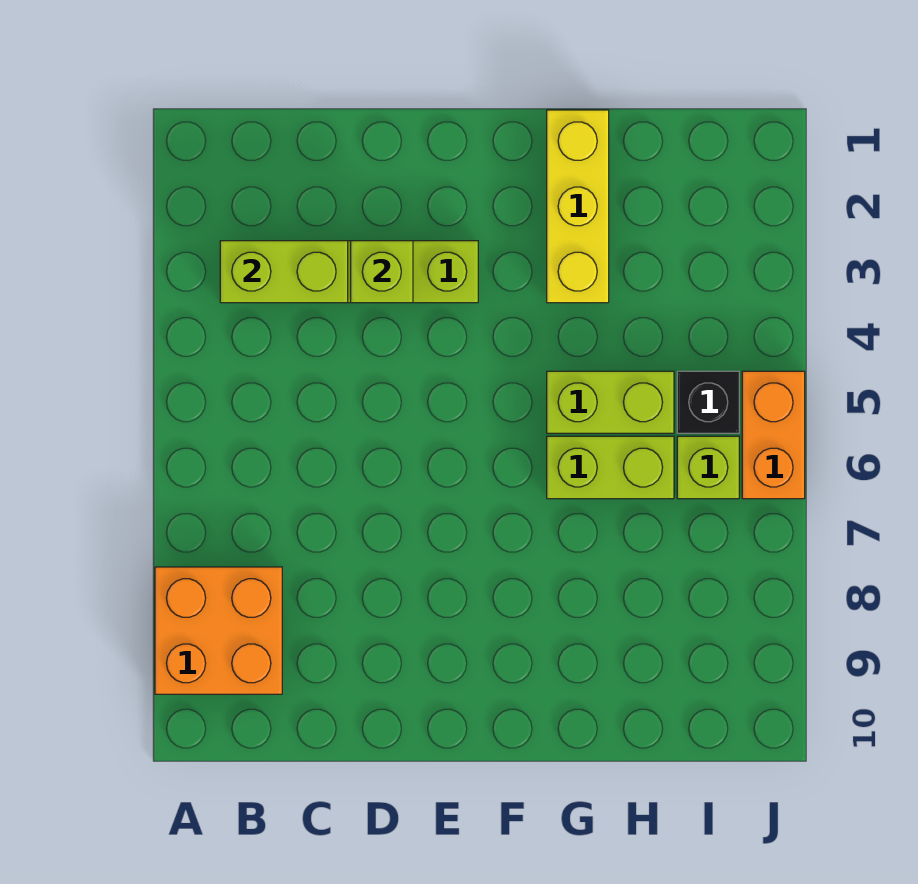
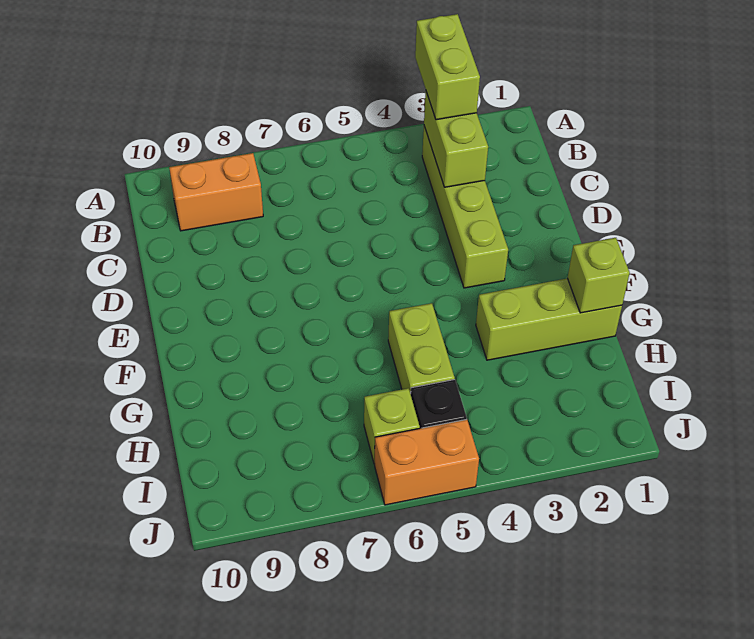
orange brick A8:B9 level 1 -> orange brick B8:B9 level 1
lime brick D3 level 2 -> lime brick G1 level 2
yellow brick G1:G3 level 1 -> lime brick G1:G3 level 1
lime brick G6:H6 level 1 -> lime brick A3:B3 level 3

